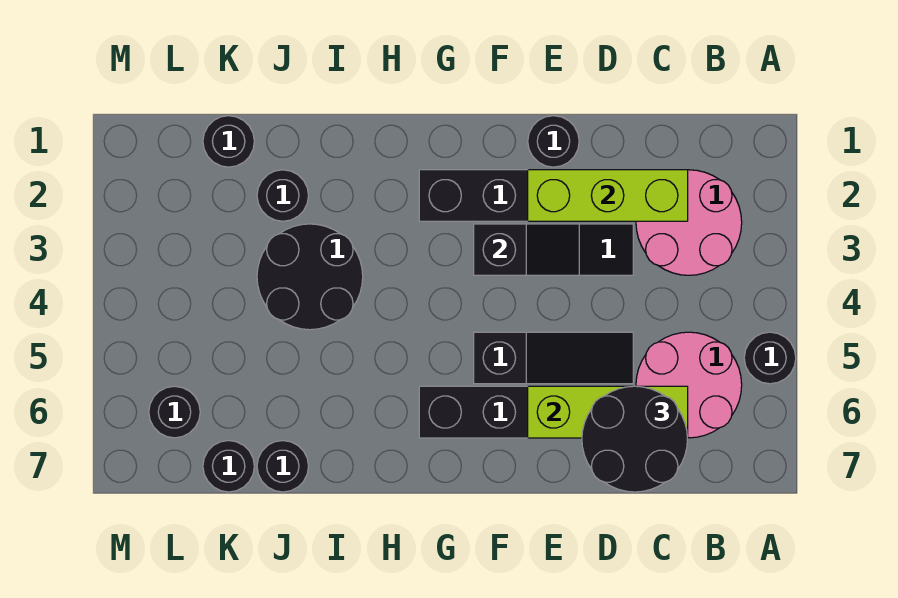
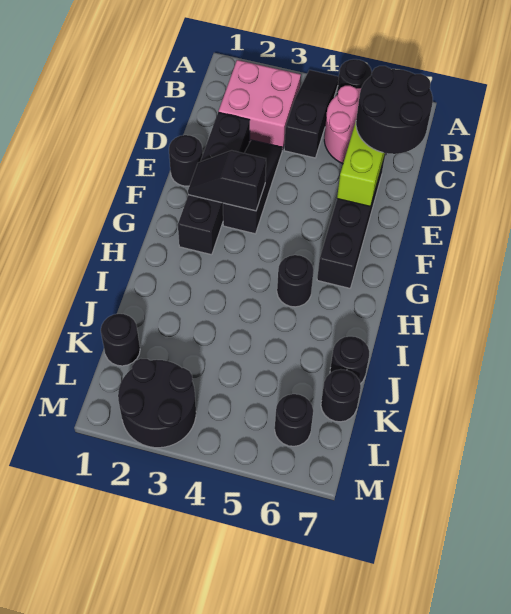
pink round brick B2:C3 level 1 -> pink brick B2:C3 level 1
lime brick C2:E2 level 2 -> none
black slope D5:F5 level 1 top F -> black slope A4:C4 level 1 top C
black slope E3:F3 level 2 top F -> black slope F2:F3 level 2 top 3
black round brick I3:J4 level 1 -> black round brick L2:M3 level 1
black round brick J2 level 1 -> black round brick H5 level 1

